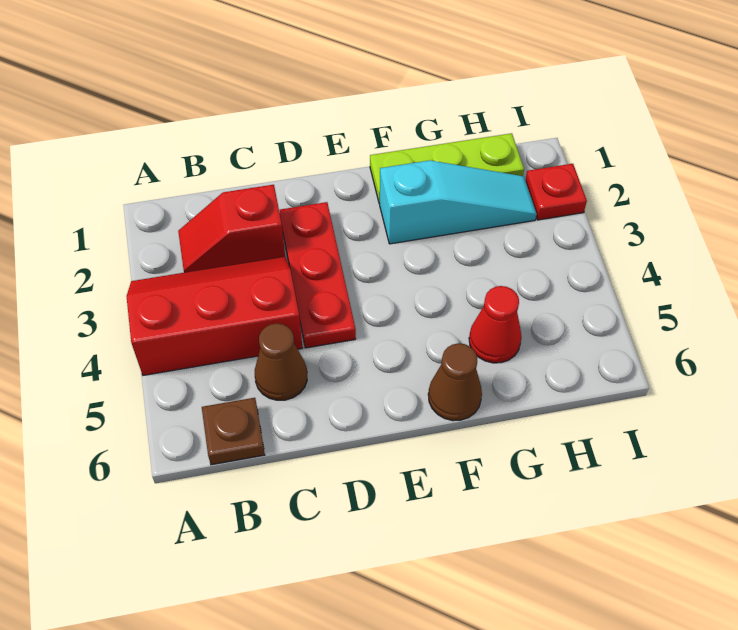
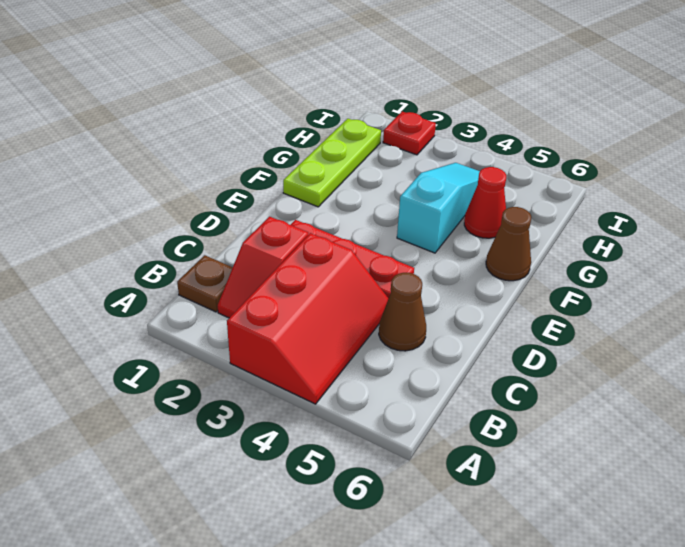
red slope A3:C4 level 1 top 4 -> red slope A3:C4 level 1 top 3
brown plate B6 level 1 -> brown plate B1 level 1
cyan slope F2:H2 level 1 top F -> cyan slope F4:H4 level 1 top F

